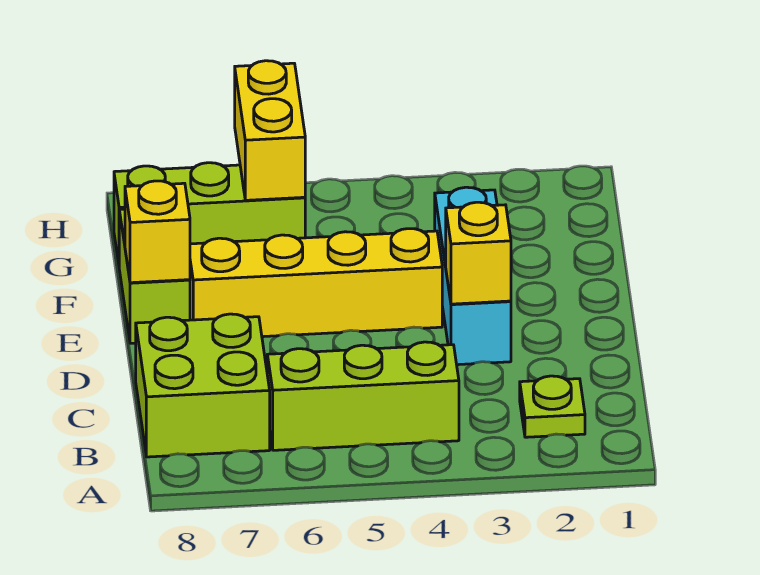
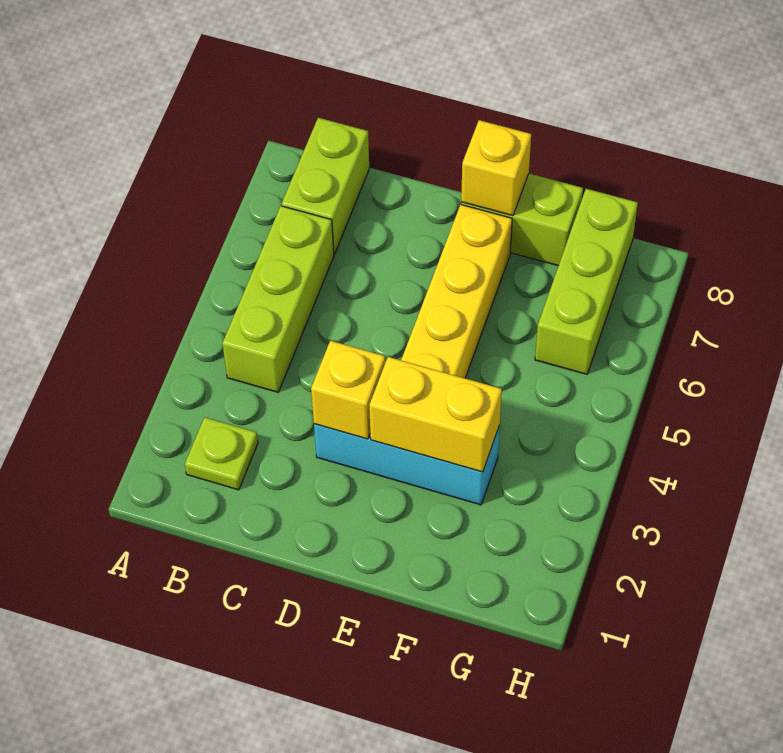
lime brick B7:C8 level 1 -> lime brick B7:B8 level 1
yellow brick G6:H6 level 2 -> yellow brick E3:F3 level 2

